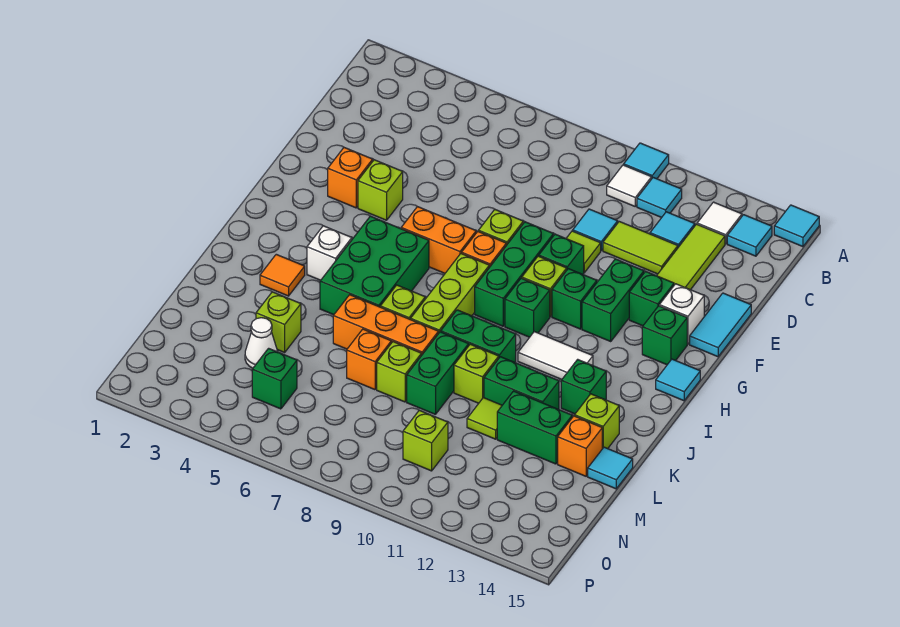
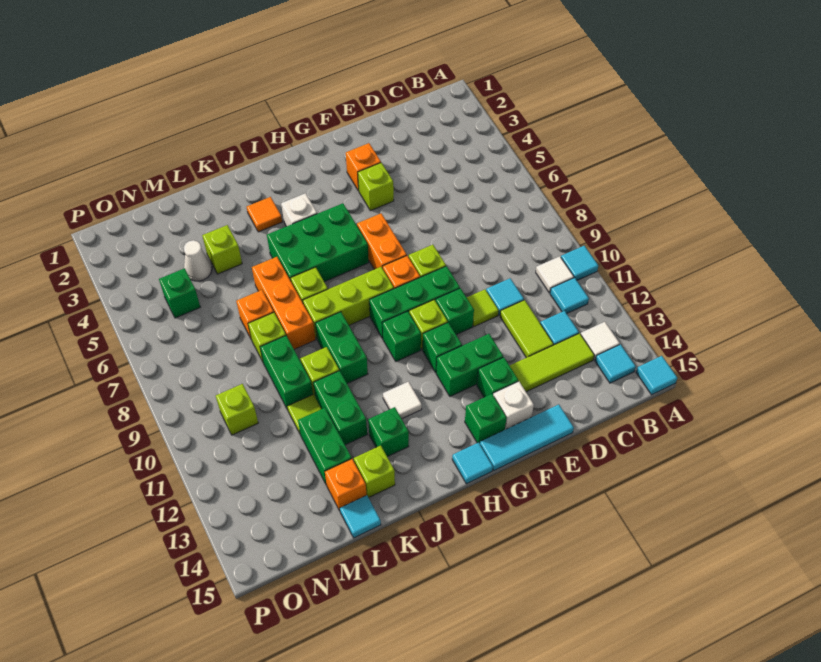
cyan tile E15:F15 level 1 -> cyan tile E15:G15 level 1
white tile I11:I12 level 1 -> white tile I12 level 1
green brick K9:L9 level 1 -> green brick L9:L10 level 1

